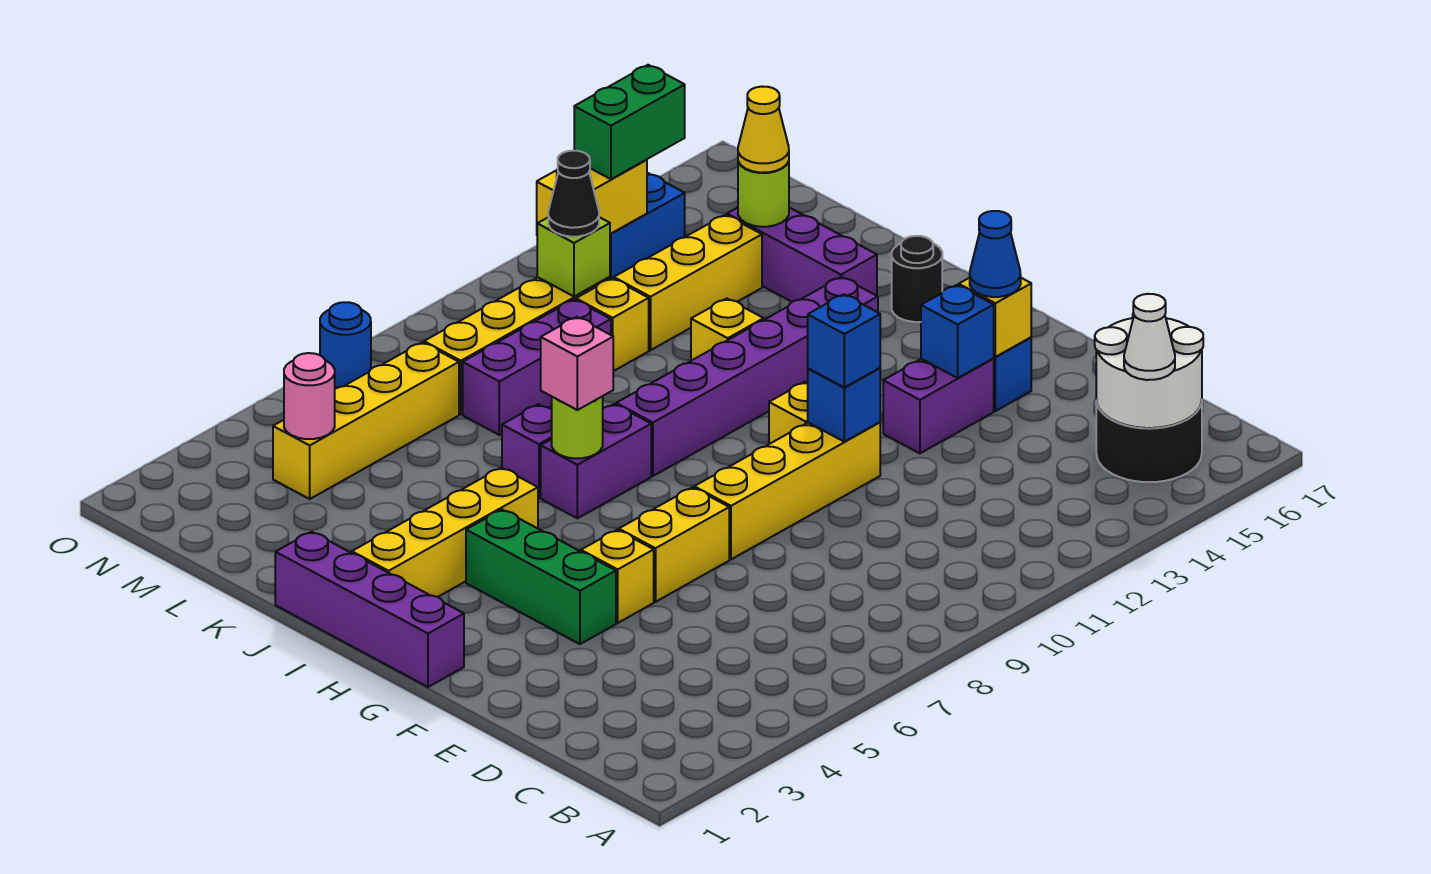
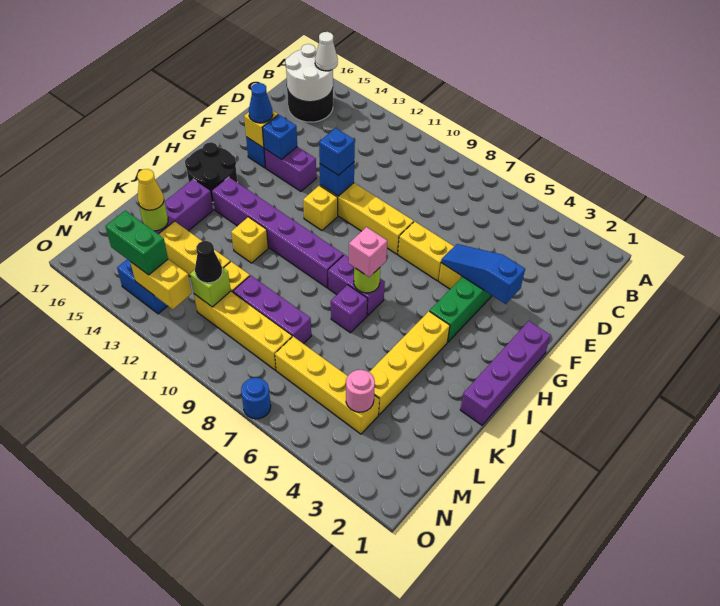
none -> blue slope F3:F5 level 2 top 3
yellow brick I2:I5 level 1 -> yellow brick I4:L4 level 1
black round brick I16 level 1 -> black round brick H15:I16 level 1

